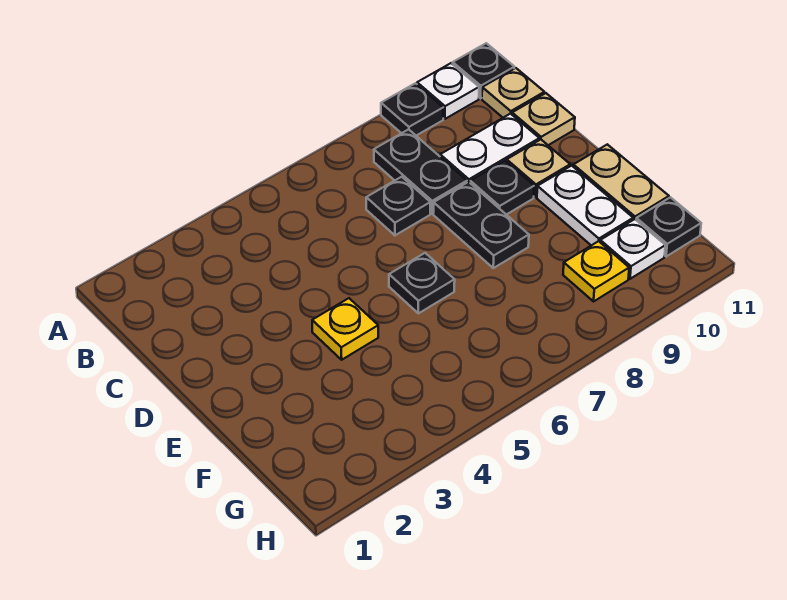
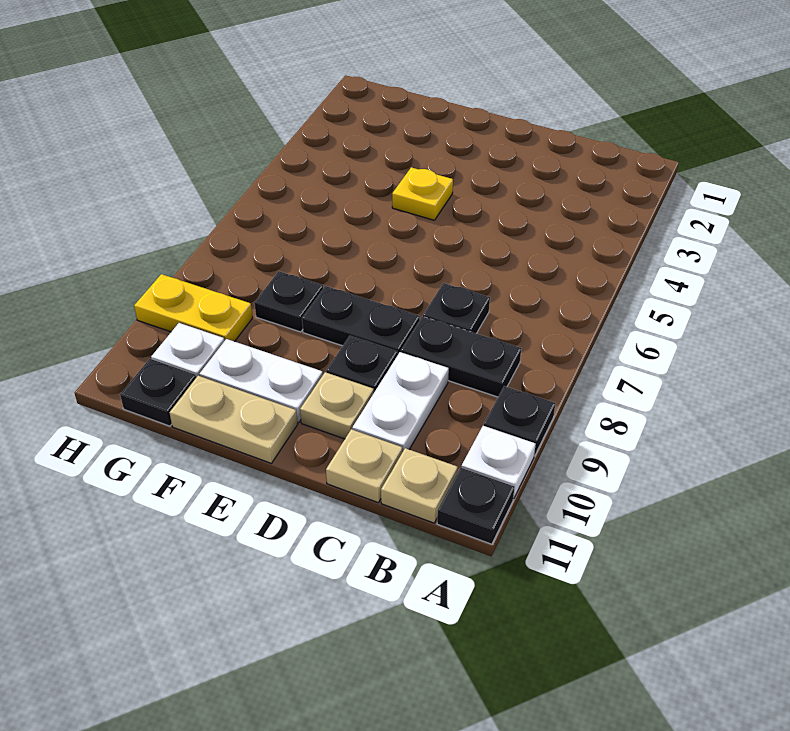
black plate E6 level 1 -> black plate F8 level 1
yellow plate G9 level 1 -> yellow plate G9:H9 level 1

